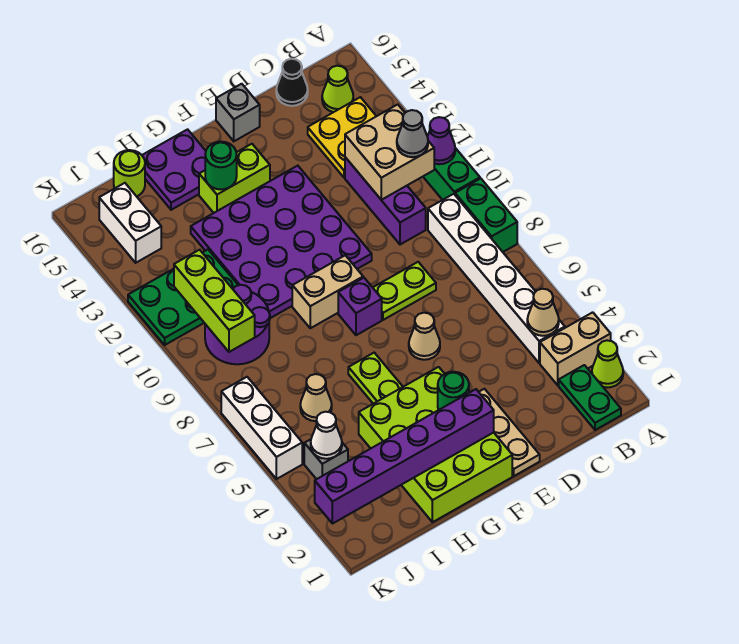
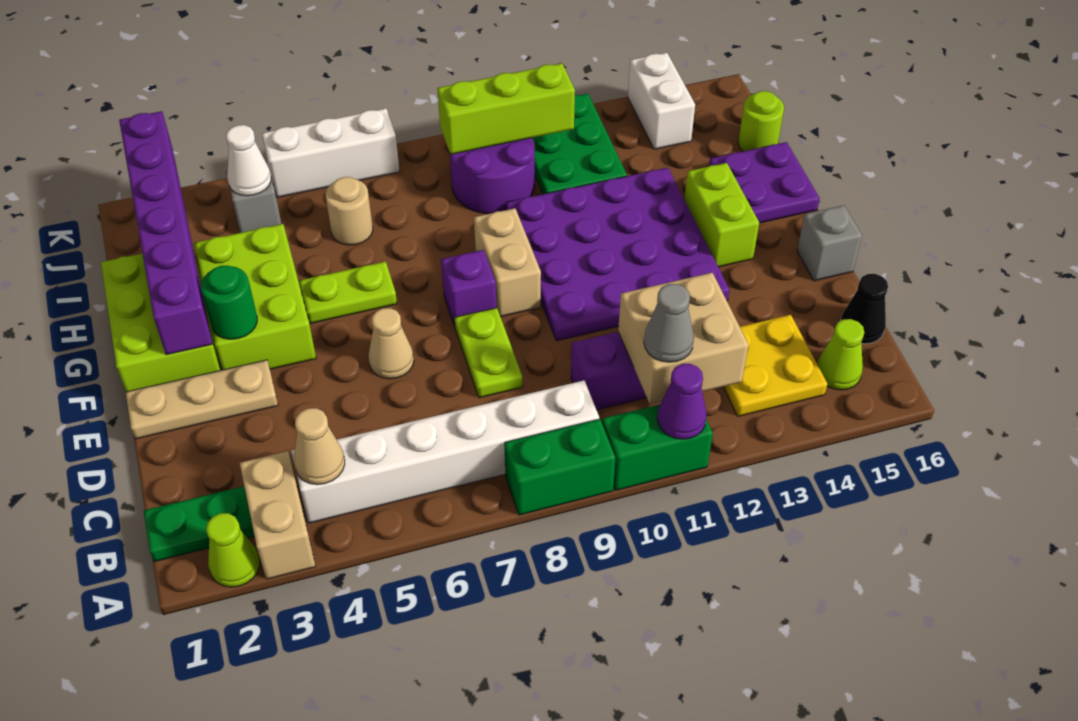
green round brick G14 level 2 -> none
tan cone I6 level 1 -> tan round brick I6 level 1
white brick J14:J15 level 1 -> white brick J14:K14 level 1

